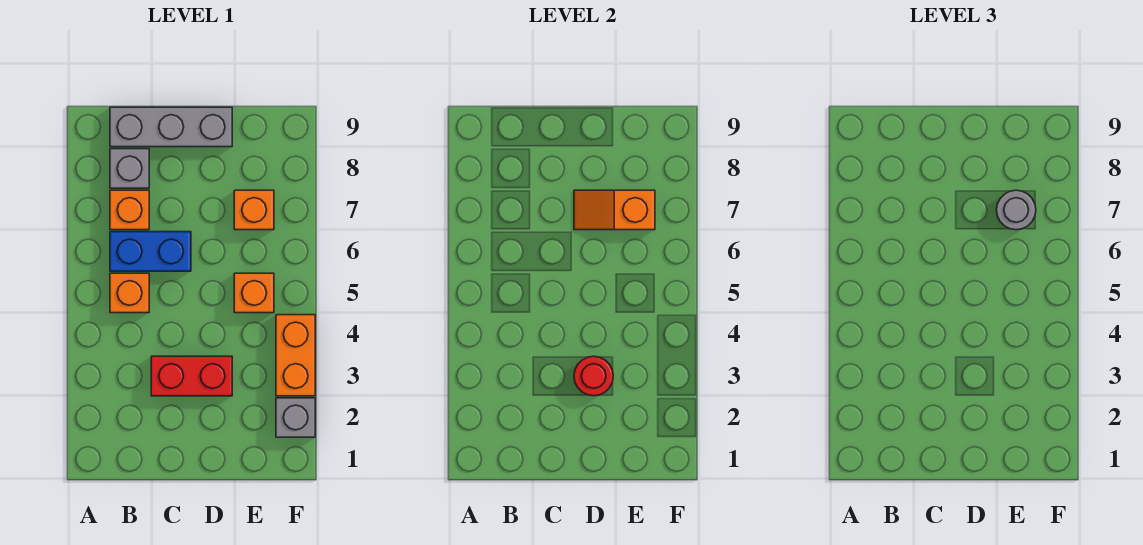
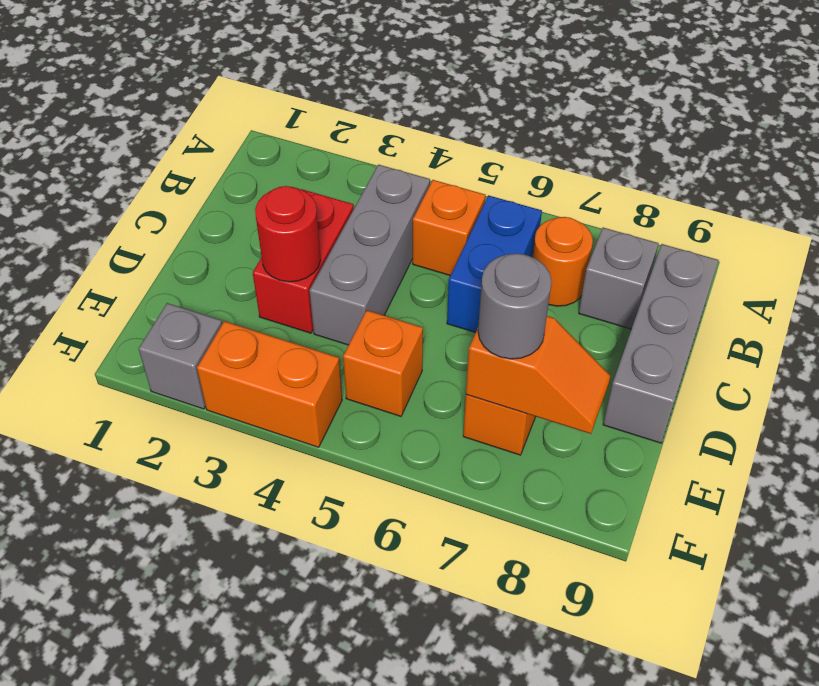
none -> grey brick B4:D4 level 1
orange brick B7 level 1 -> orange round brick B7 level 1
orange slope D7:E7 level 2 top E -> orange slope E7:E8 level 2 top 7

